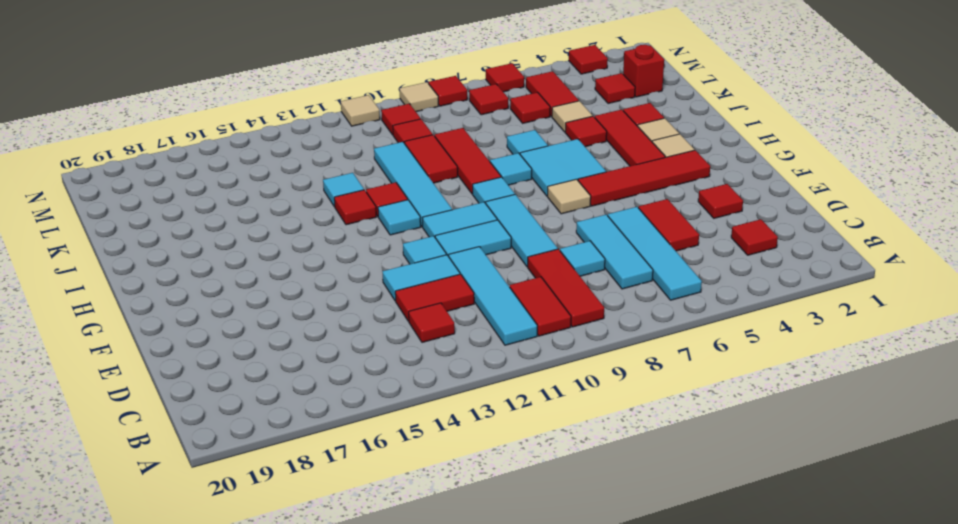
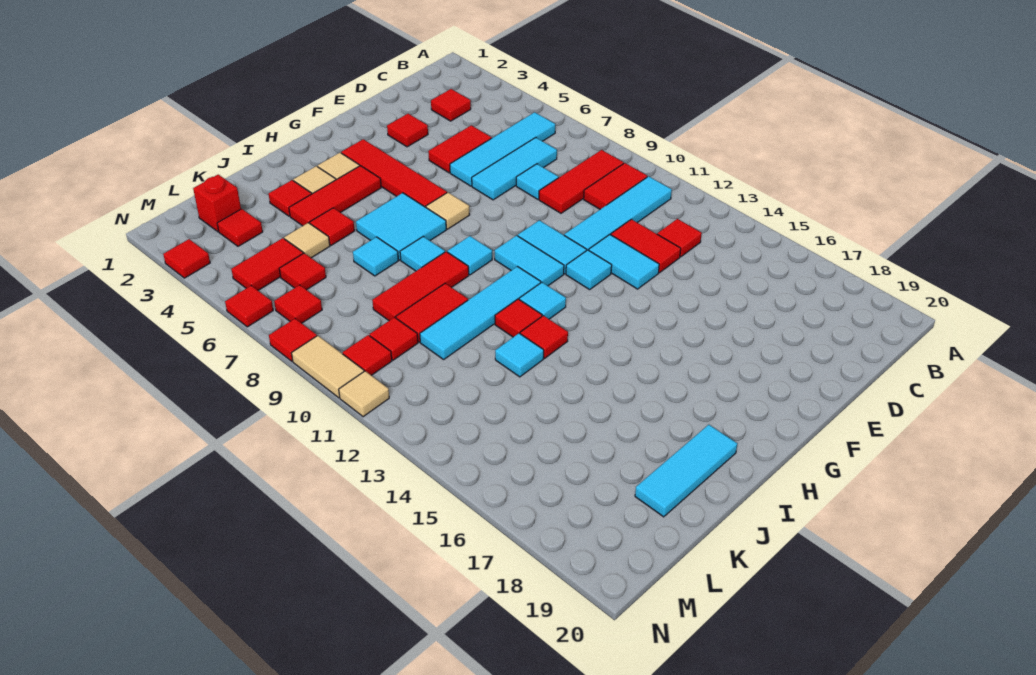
cyan tile E9:G9 level 1 -> cyan tile I19:K19 level 1
tan tile N9 level 1 -> tan tile N9:N10 level 1

